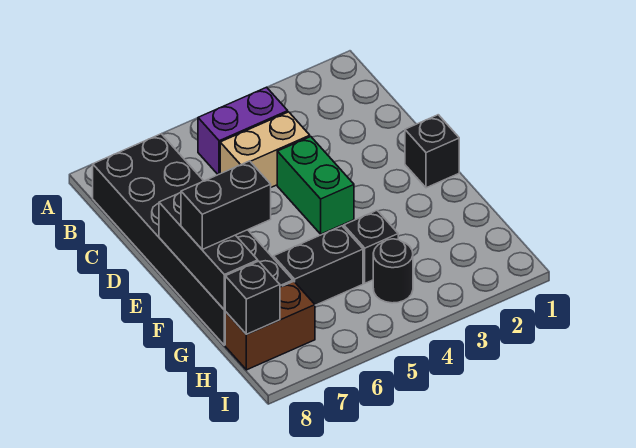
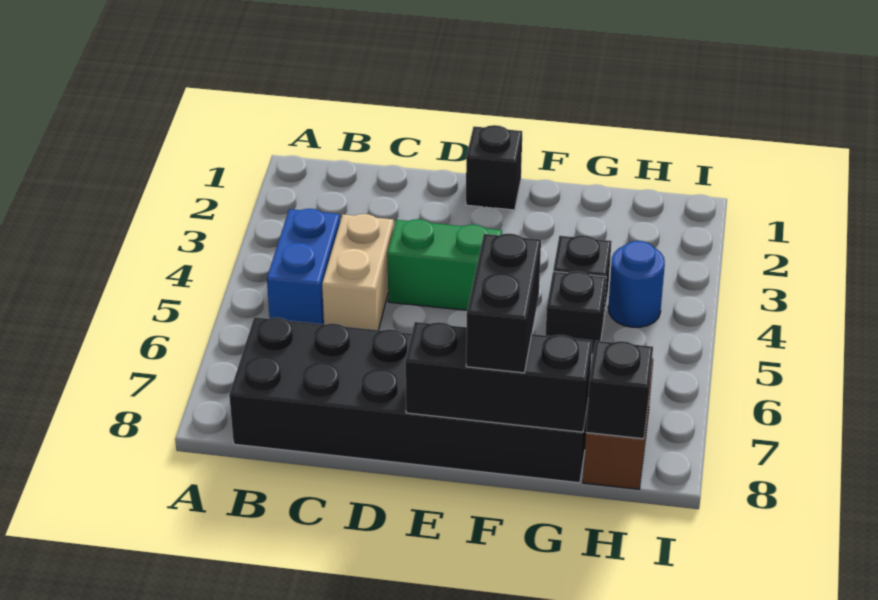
purple brick B4:B5 level 1 -> blue brick B4:B5 level 1
black brick G5:G6 level 1 -> black brick G5 level 1
black round brick H4 level 1 -> blue round brick H4 level 1

